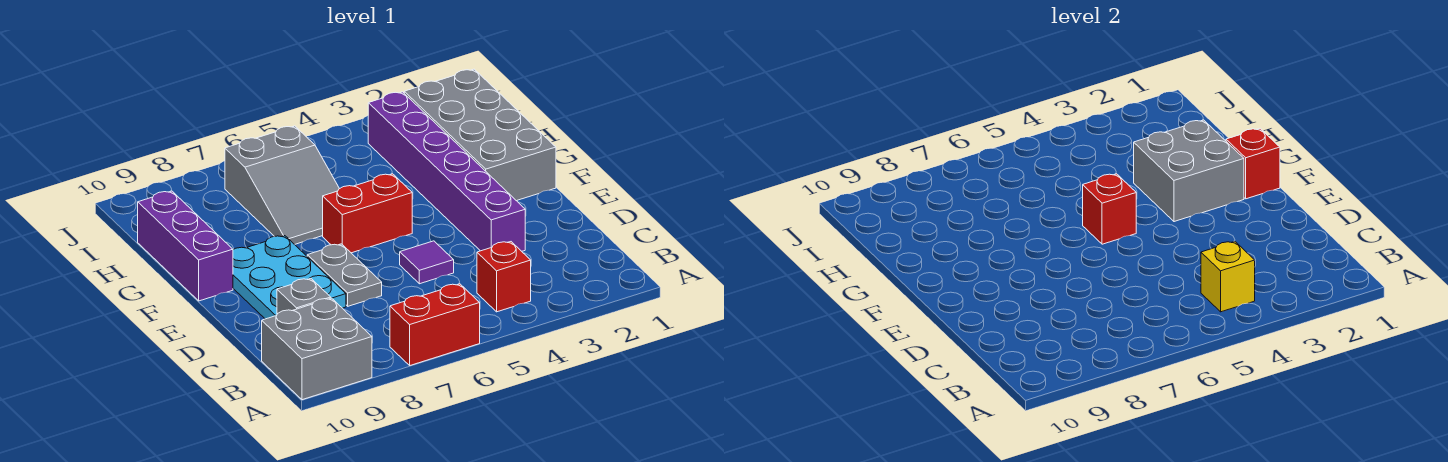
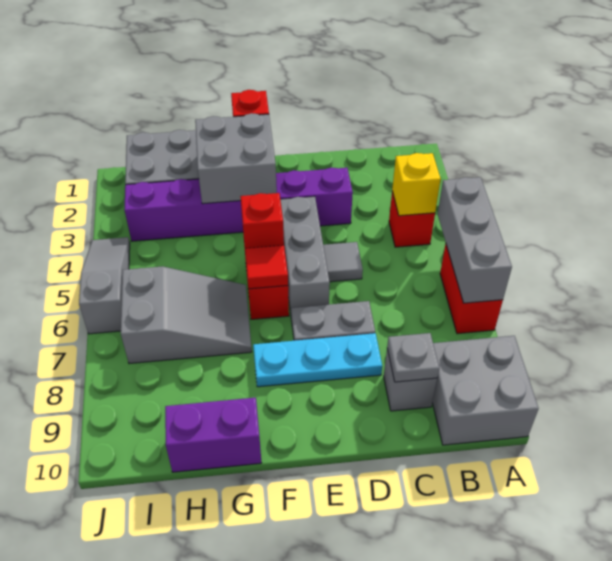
none -> grey brick A5:A7 level 2
none -> grey plate C9 level 2
purple tile D5 level 1 -> grey tile D5 level 1
cyan plate D8:F9 level 1 -> cyan plate D8:F8 level 1
none -> grey brick E4:E6 level 1
none -> red tile F6 level 2
purple brick F10:H10 level 1 -> purple brick G10:H10 level 1
none -> grey slope J4:J6 level 1 top 6

